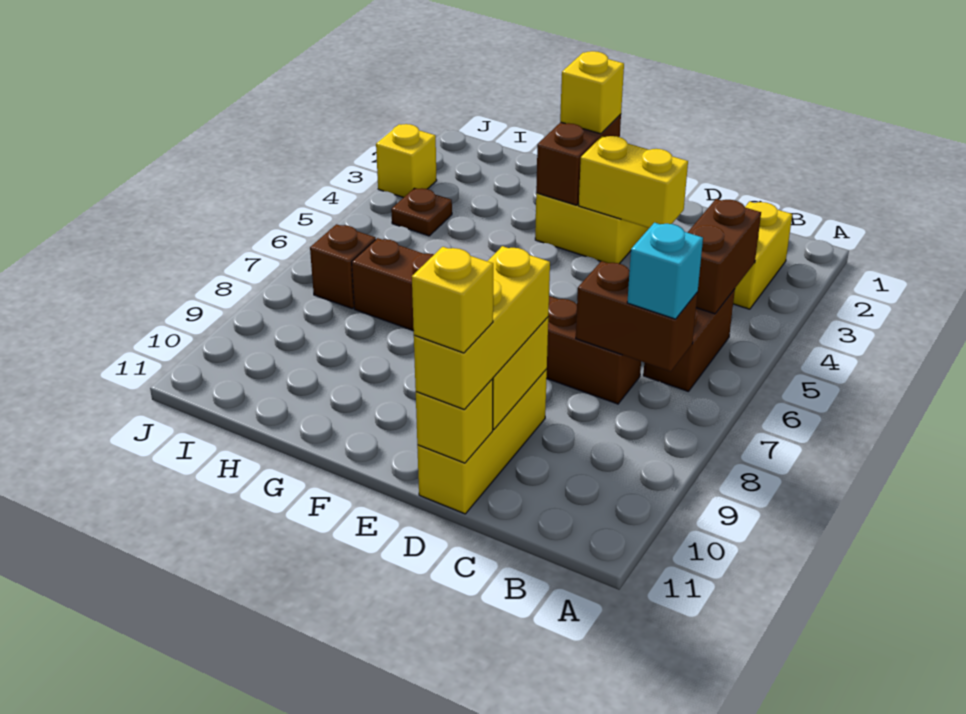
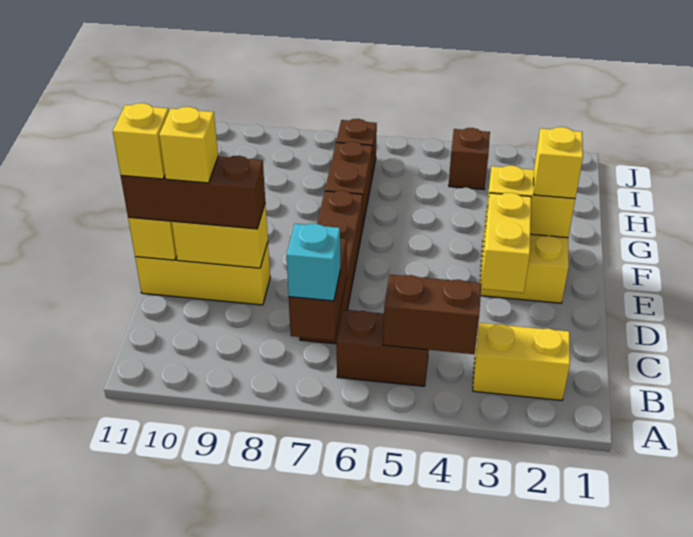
yellow brick D9:D11 level 3 -> brown brick D9:D11 level 3
brown brick F2:F3 level 2 -> yellow brick F2:F3 level 2
brown plate I4 level 1 -> brown brick I4 level 1
yellow brick J3 level 1 -> yellow brick D10 level 4

